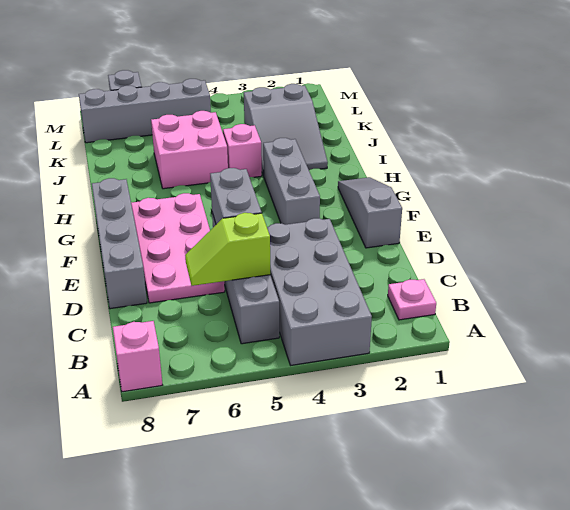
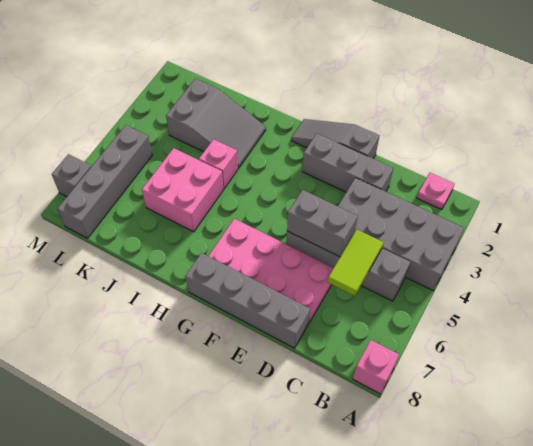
lime slope C5:C6 level 2 top 5 -> lime tile C5:C6 level 2
grey brick F3:H3 level 1 -> grey brick D2:F2 level 1

